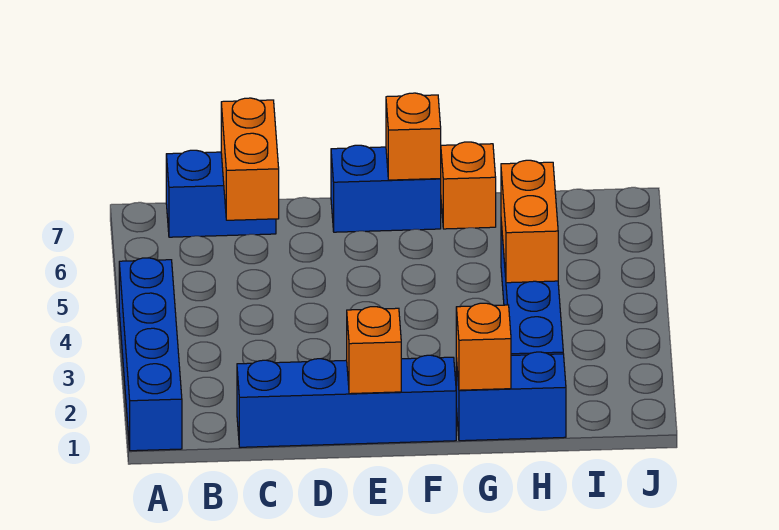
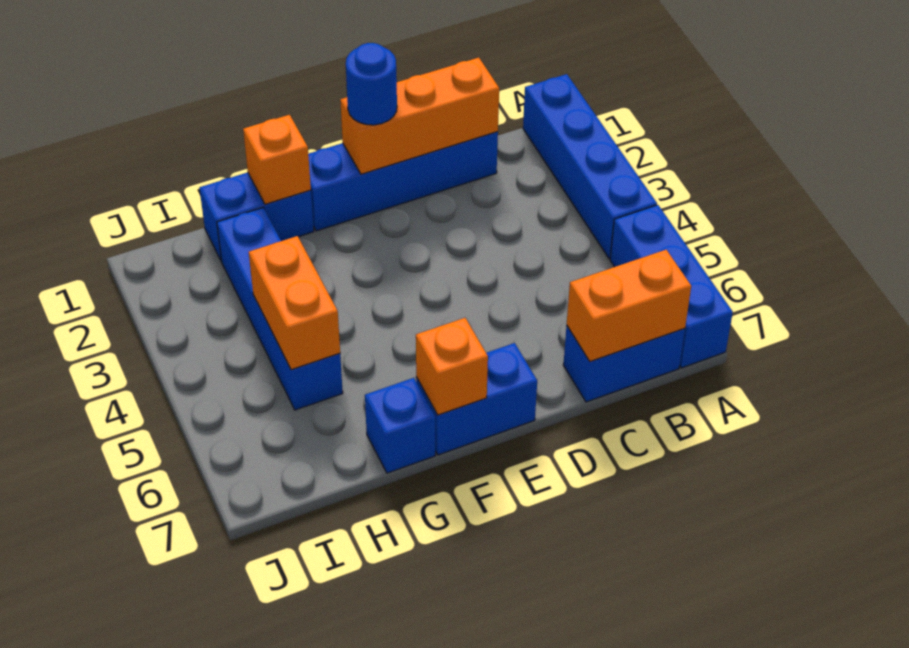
none -> blue brick A5:A7 level 1
orange brick C6:C7 level 2 -> orange brick B7:C7 level 2
orange brick E1 level 2 -> orange brick C1:E1 level 2
none -> blue round brick E1 level 3
orange brick G7 level 1 -> blue brick G7 level 1

